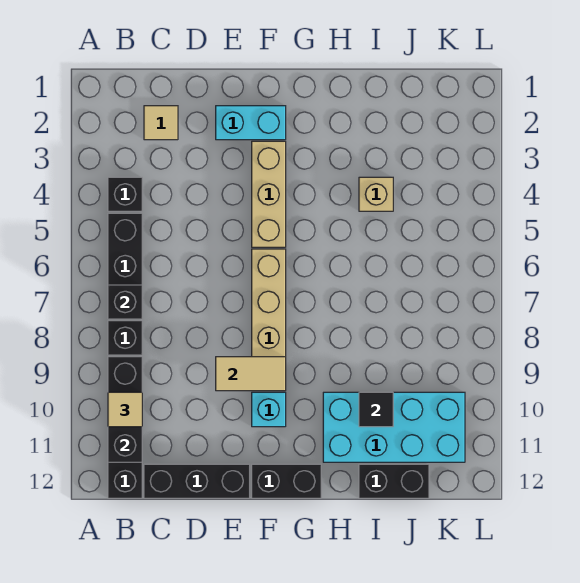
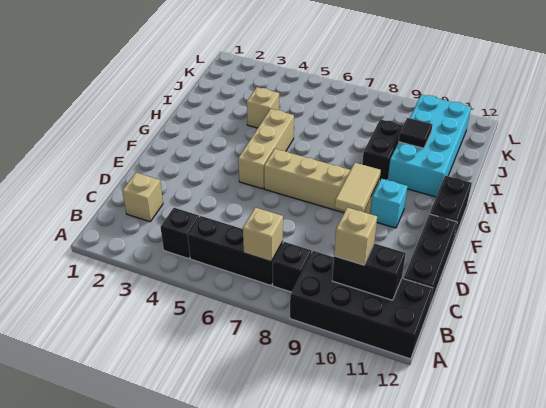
black brick B7 level 2 -> tan brick B7 level 2
black brick B9:B12 level 1 -> black brick A9:B12 level 1
tan tile B10 level 3 -> tan brick B10 level 3
tan tile C2 level 1 -> tan brick C2 level 1
cyan brick E2:F2 level 1 -> none
tan brick F3:F5 level 1 -> tan brick F5:H5 level 1
black brick I12:J12 level 1 -> black brick H9:I9 level 1

